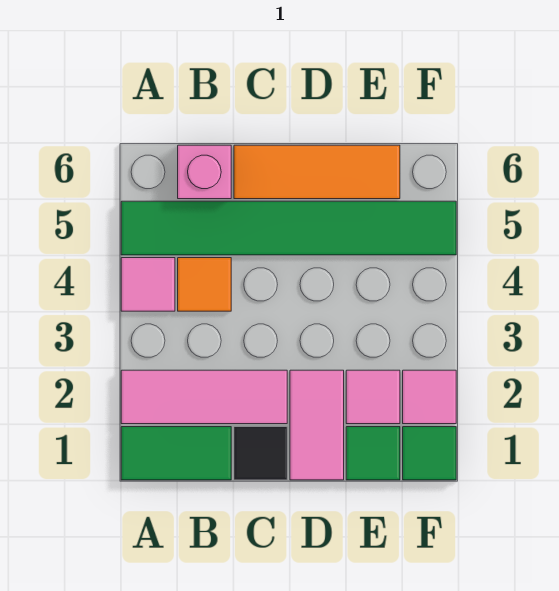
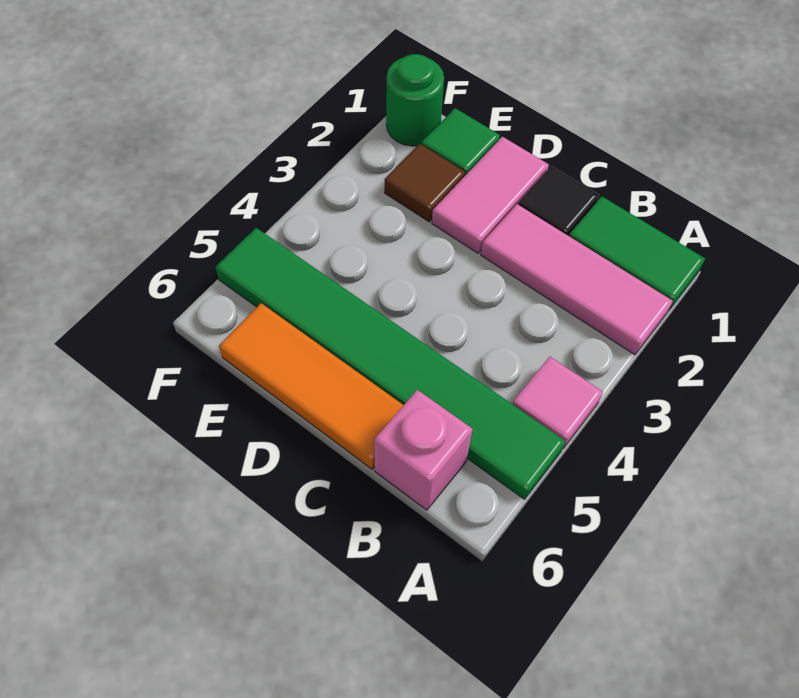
orange tile B4 level 1 -> none
pink tile E2 level 1 -> brown tile E2 level 1
green tile F1 level 1 -> green round brick F1 level 1
pink tile F2 level 1 -> none

